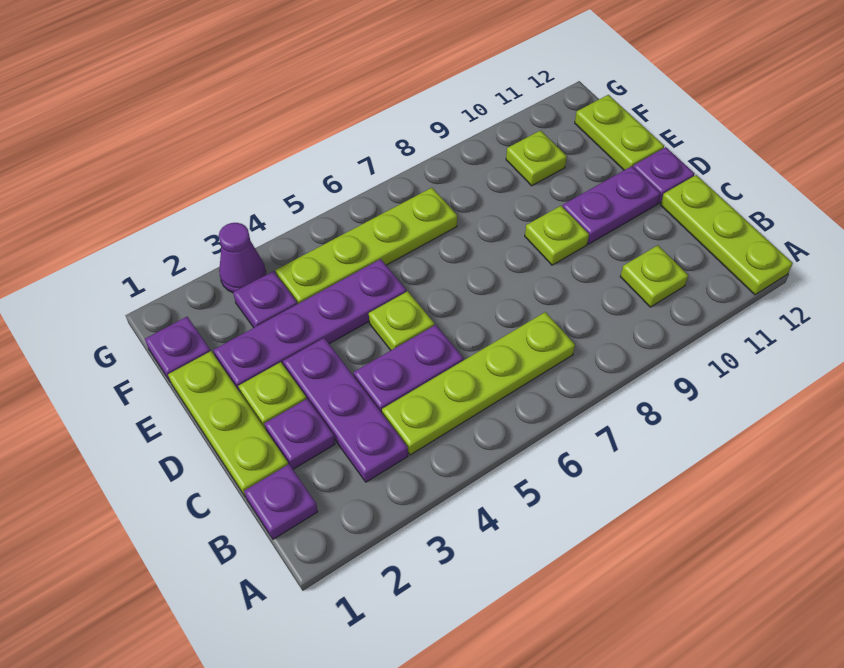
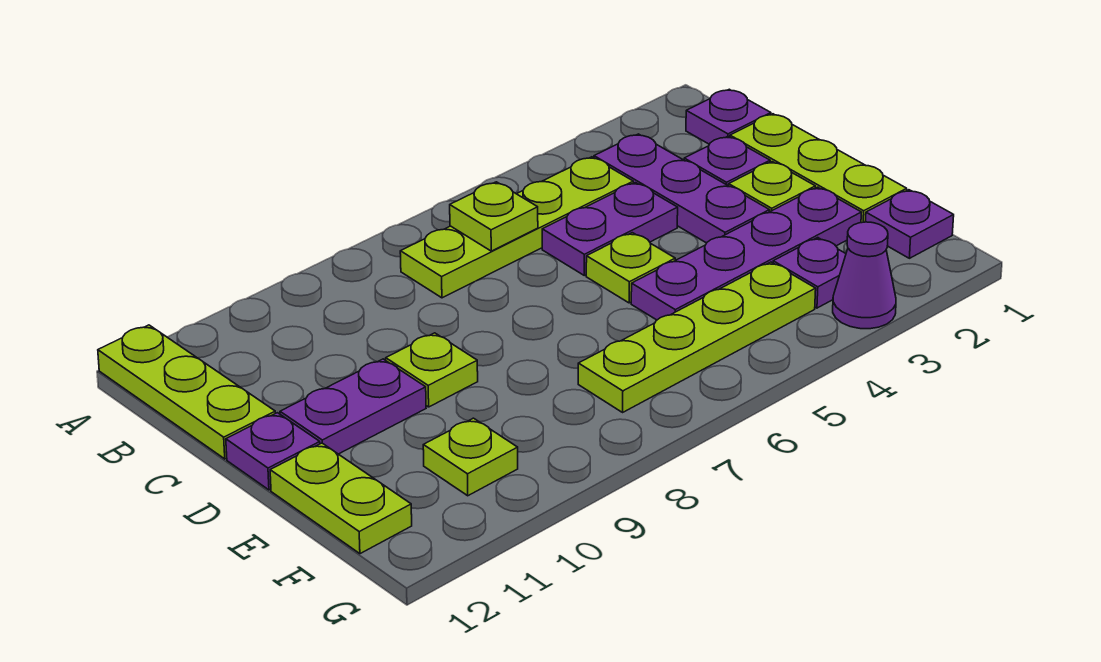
lime plate B10 level 1 -> lime plate B6 level 2

